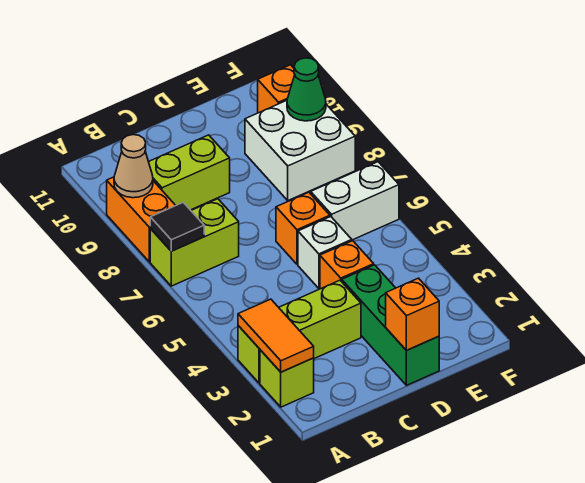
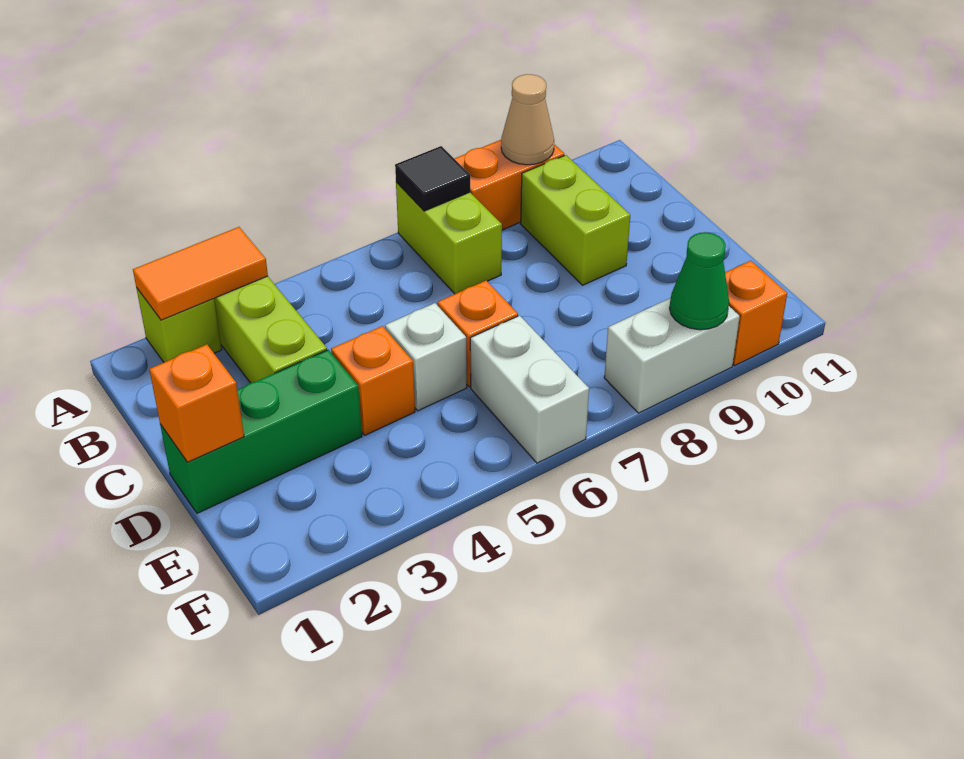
white brick E8:F9 level 1 -> white brick F8:F9 level 1

